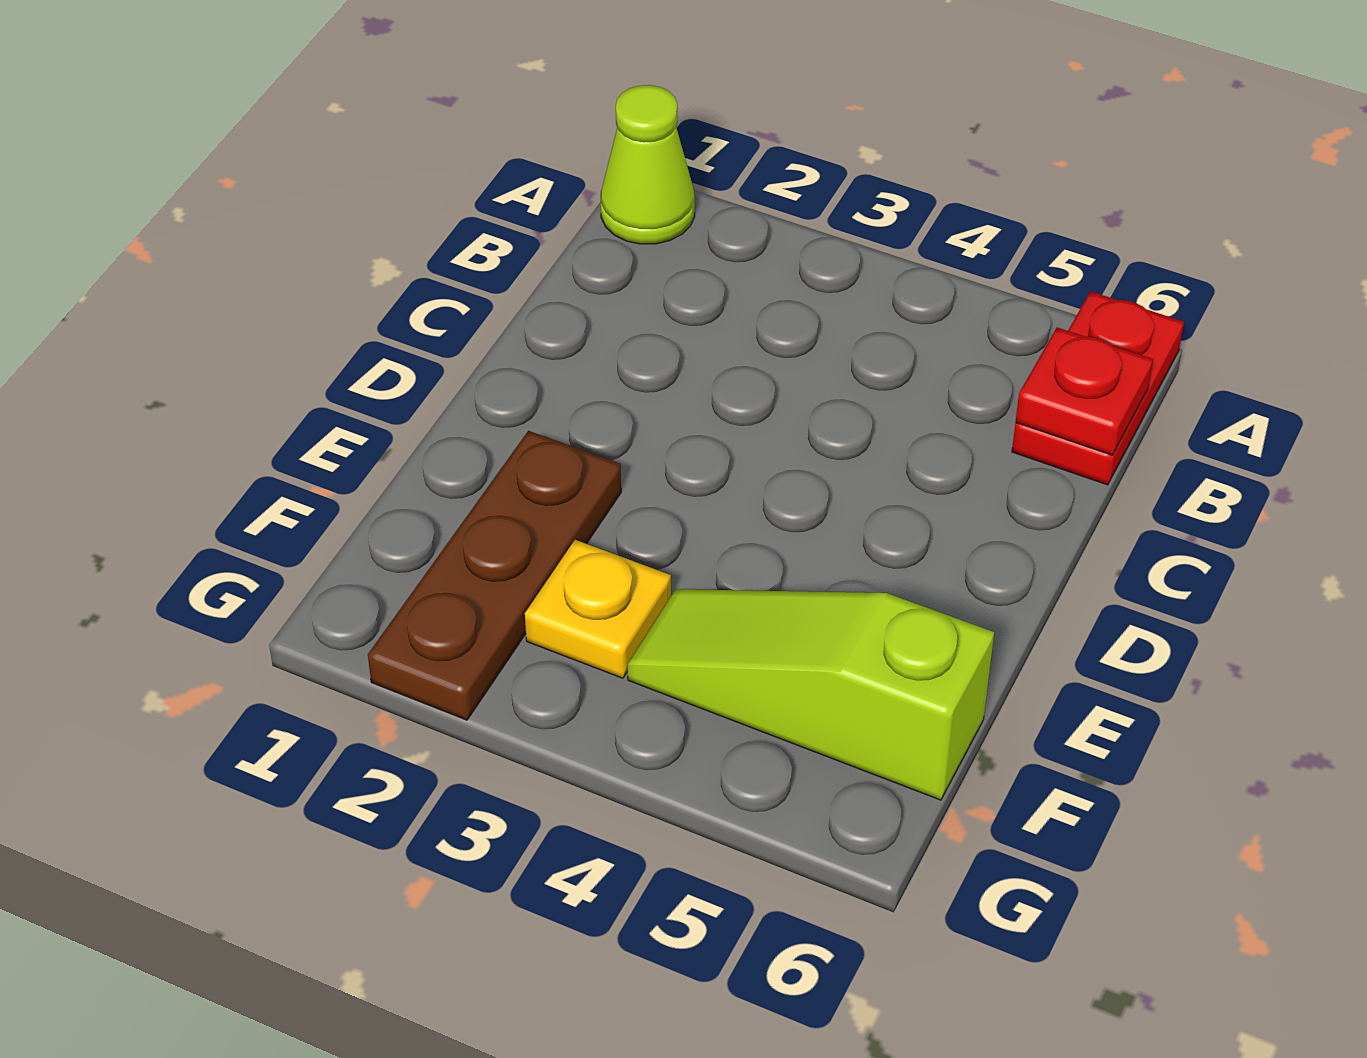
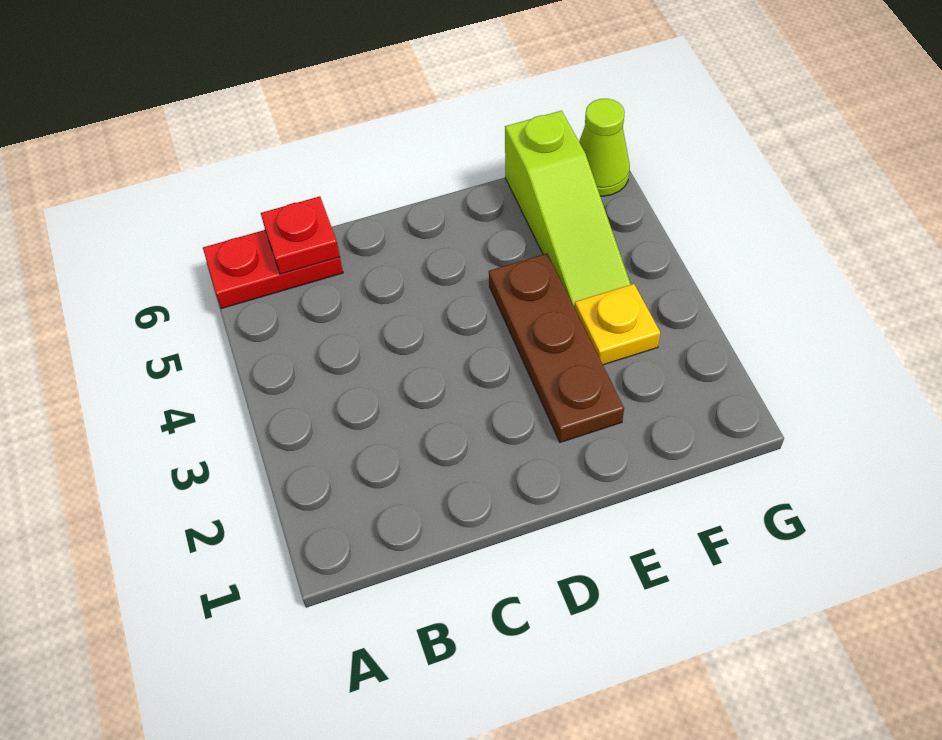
lime cone A1 level 1 -> lime cone G6 level 1
brown plate E2:G2 level 1 -> brown plate E2:E4 level 1

